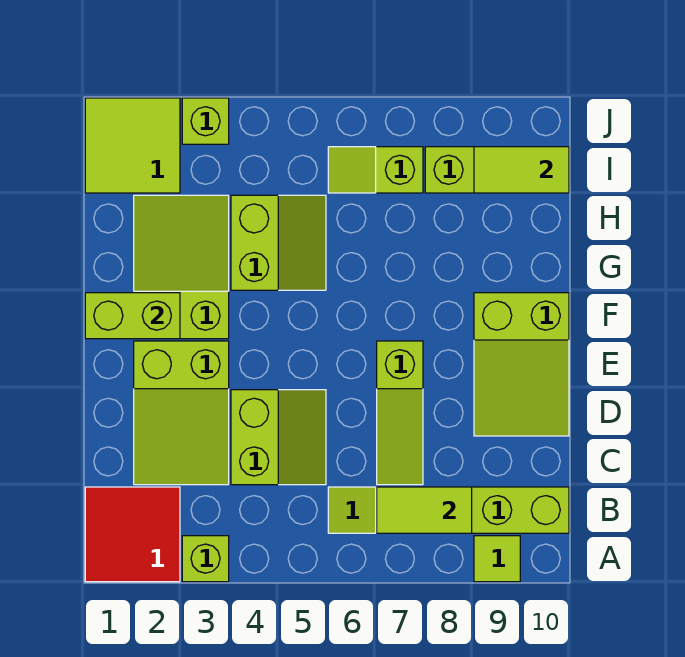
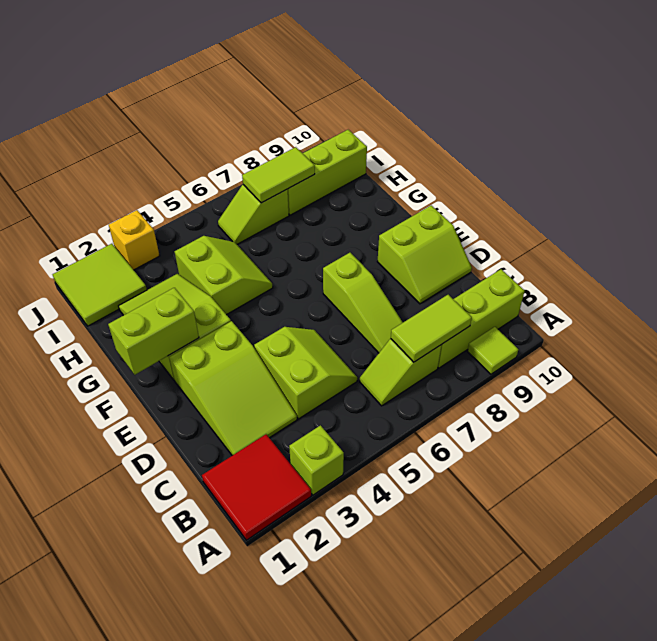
lime slope D9:F10 level 1 top F -> lime slope D9:E10 level 1 top E
lime tile I9:I10 level 2 -> lime tile I7:I8 level 2
lime brick J3 level 1 -> yellow brick J3 level 1

